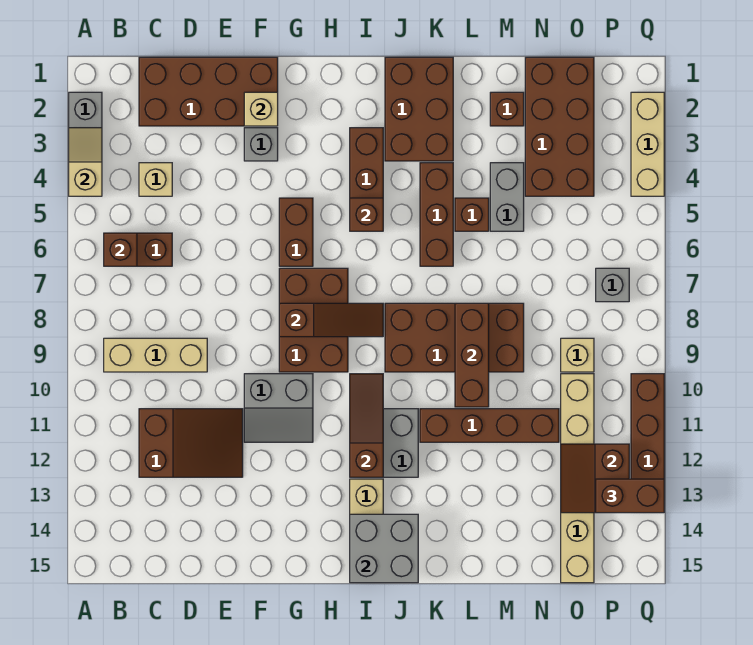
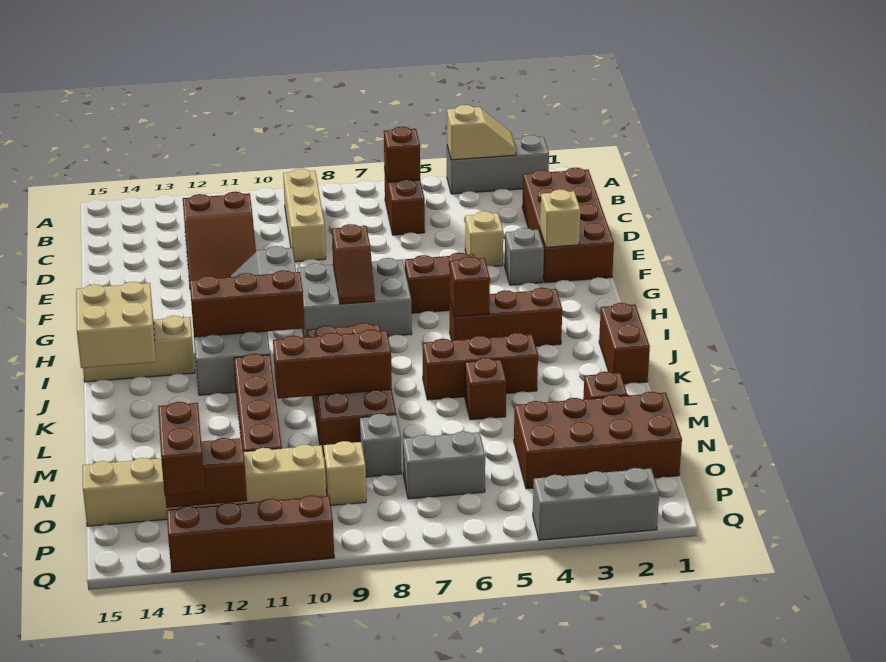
tan brick C4 level 1 -> tan brick E4 level 1
brown brick G7:H9 level 1 -> grey brick G7:H9 level 1
brown slope G8:I8 level 2 top G -> brown slope G8:H8 level 2 top G
brown slope I10:I12 level 2 top 12 -> brown brick I10:I12 level 2
grey brick I14:J15 level 2 -> tan brick I14:J15 level 2
brown brick J1:K3 level 1 -> brown brick J1:K1 level 1
grey brick M4:M5 level 1 -> grey brick O6:O7 level 1
grey brick P7 level 1 -> grey brick N8 level 1
tan brick Q2:Q4 level 1 -> grey brick Q2:Q4 level 1

